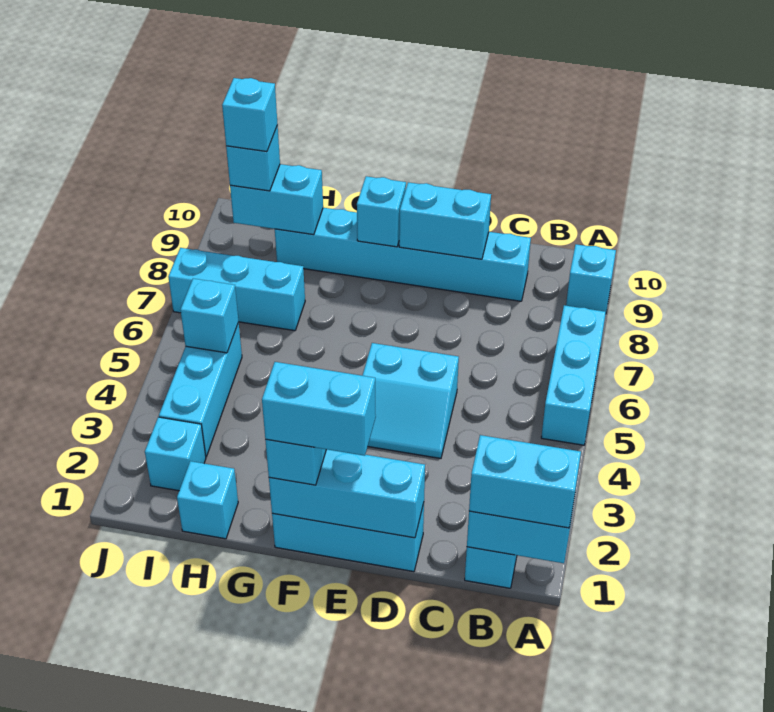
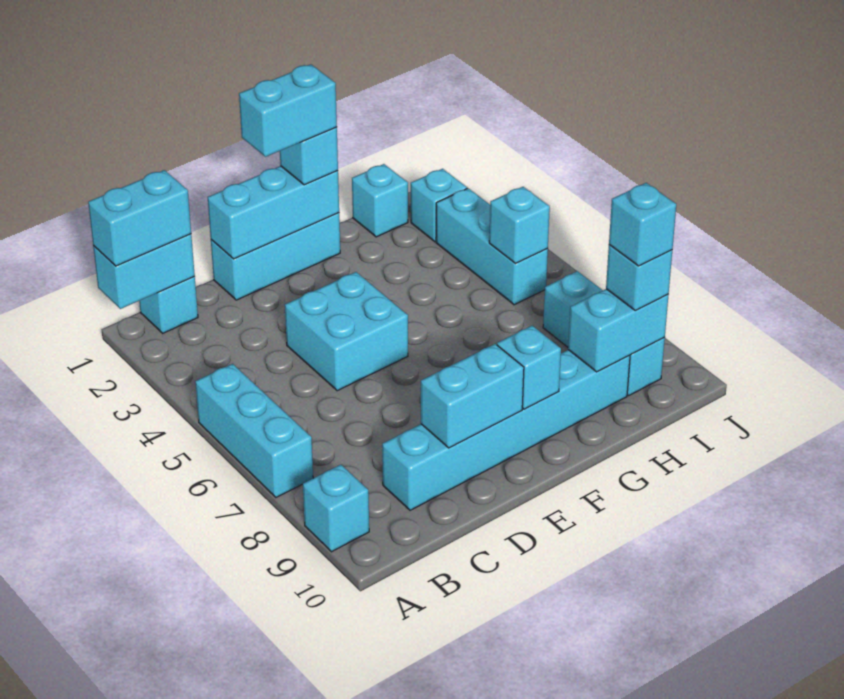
cyan slope D4:E5 level 1 top 5 -> cyan brick D4:E5 level 1
cyan brick H7:J7 level 1 -> cyan brick I7:I9 level 1

